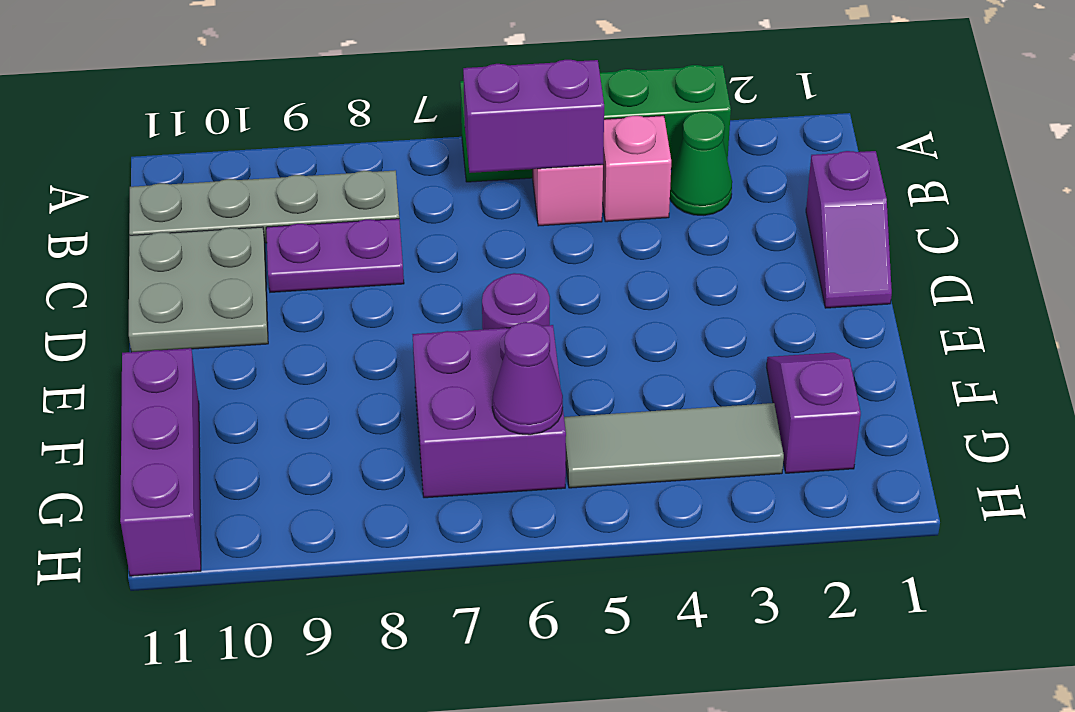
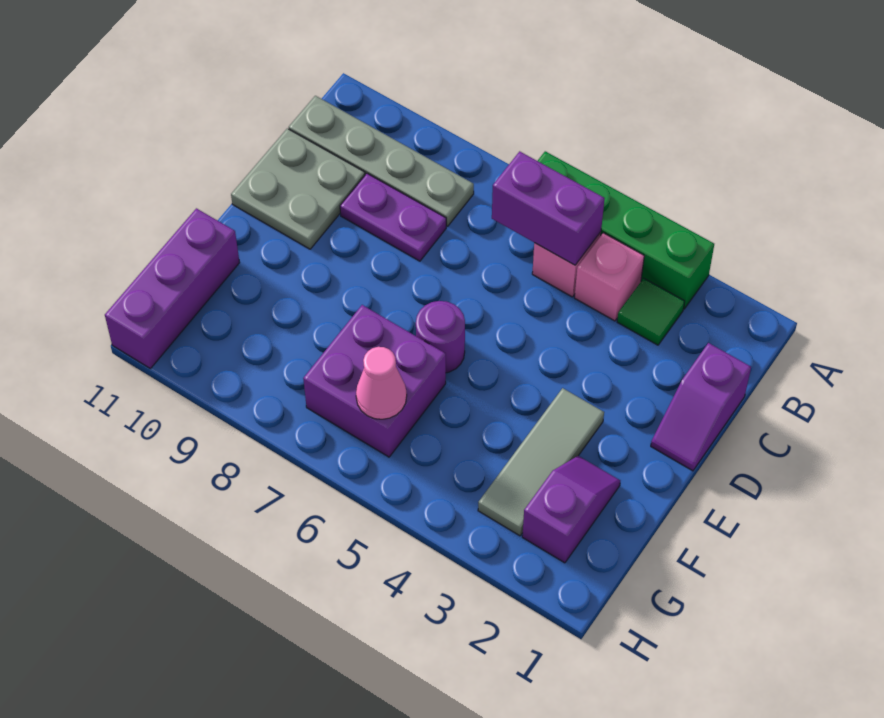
green cone B3 level 1 -> green tile B3 level 1
grey tile G3:G5 level 1 -> grey tile E3:G3 level 1
purple cone G6 level 2 -> pink cone G6 level 2

